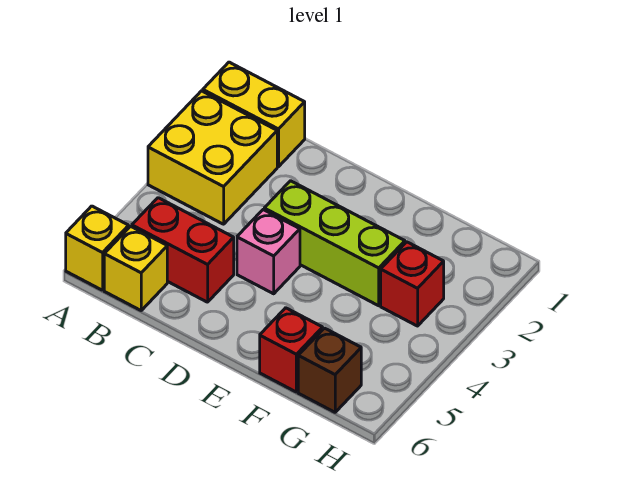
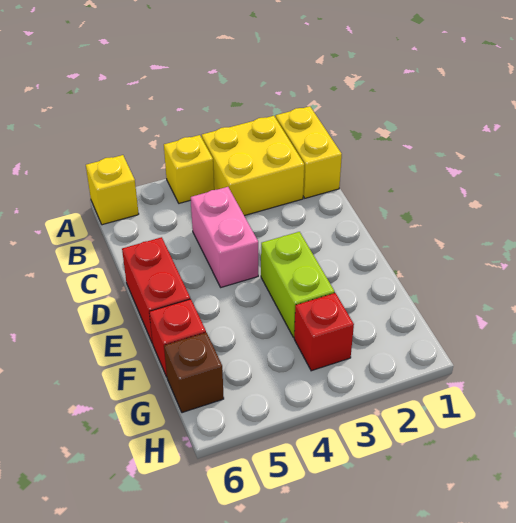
red brick B5:C5 level 1 -> red brick D6:E6 level 1
yellow brick B6 level 1 -> yellow brick A4 level 1
lime brick D3:F3 level 1 -> lime brick E3:F3 level 1
pink brick D4 level 1 -> pink brick C4:D4 level 1

